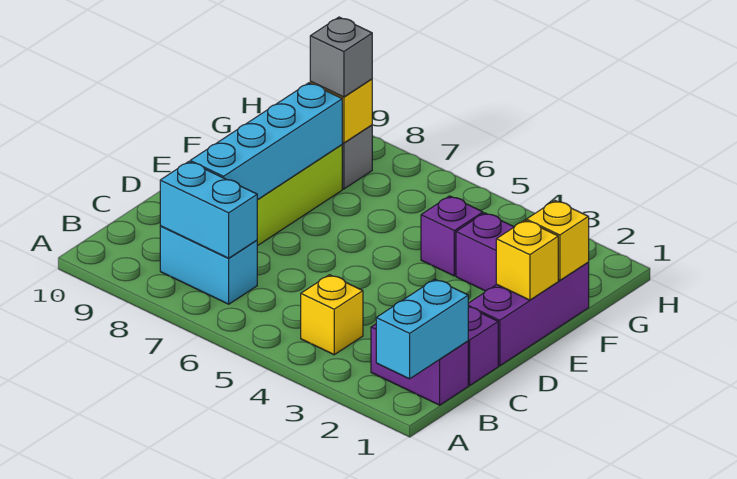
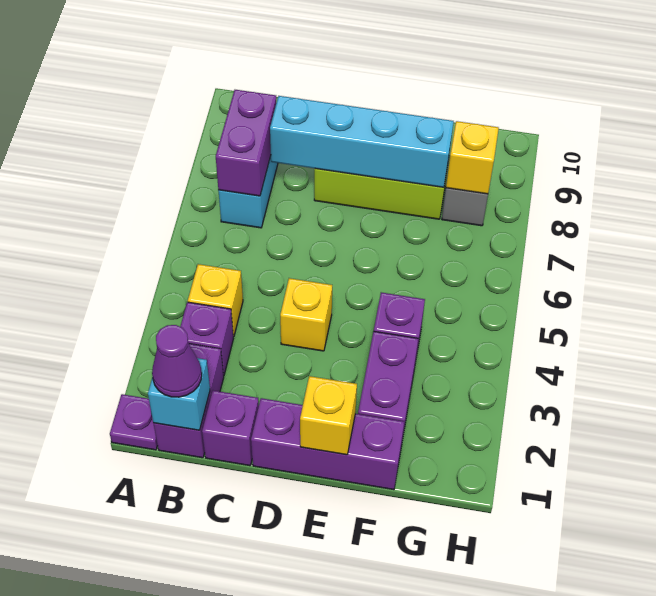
none -> purple plate A1 level 1
cyan brick A1:B1 level 2 -> cyan brick B1 level 2
none -> purple cone B1 level 3
none -> purple brick B3 level 1
cyan brick B7:B8 level 2 -> purple brick B7:B8 level 2
yellow brick F1 level 2 -> yellow brick D4 level 1
grey brick G8 level 3 -> none

